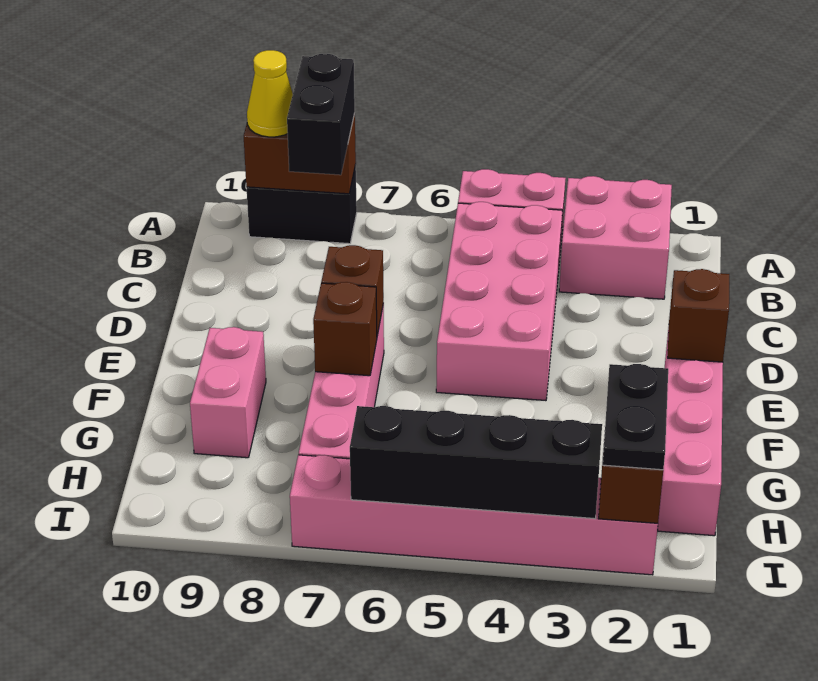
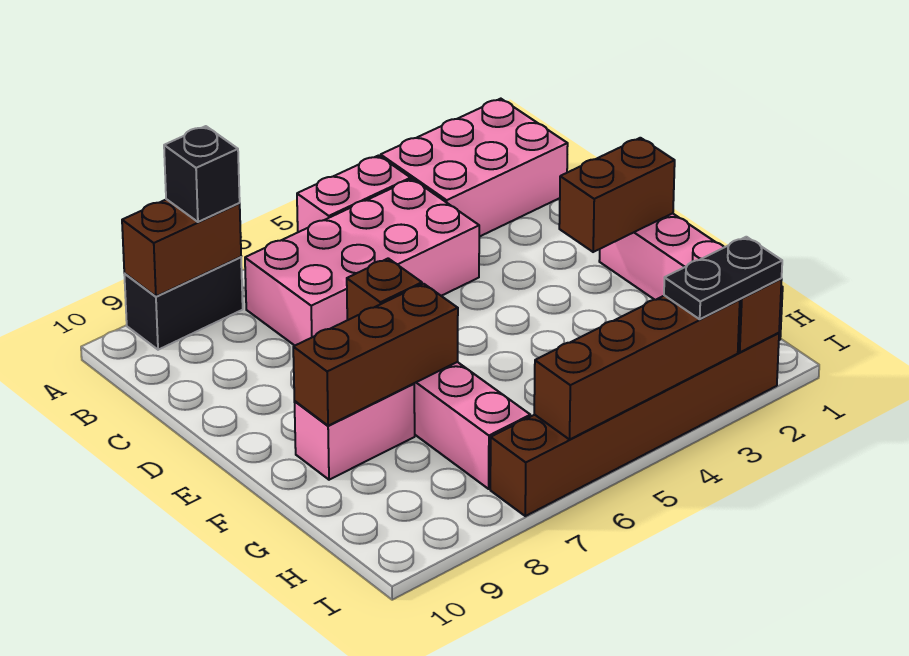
pink brick A2:B3 level 1 -> pink brick A1:B3 level 1
black brick A8:B8 level 3 -> black brick A8 level 3
yellow cone A9 level 3 -> none
pink brick B4:E5 level 1 -> pink brick B4:C7 level 1
brown brick E1 level 2 -> brown brick E1:E2 level 2
brown brick F7 level 2 -> brown brick F7:F9 level 2
pink brick F9:G9 level 1 -> pink brick F8:F9 level 1
black plate H2:I2 level 3 -> black plate I2:I3 level 3
pink brick I2:I7 level 1 -> brown brick I2:I7 level 1
black brick I3:I6 level 2 -> brown brick I3:I6 level 2

